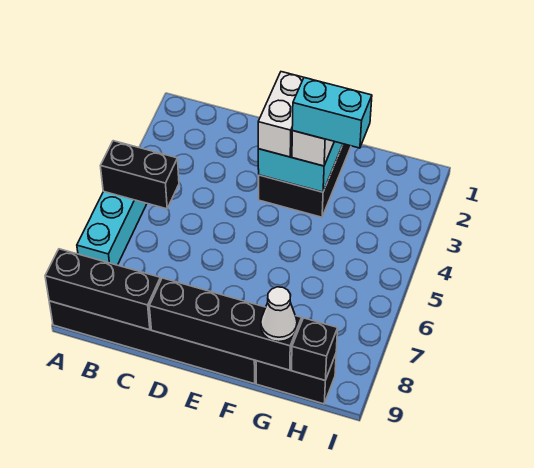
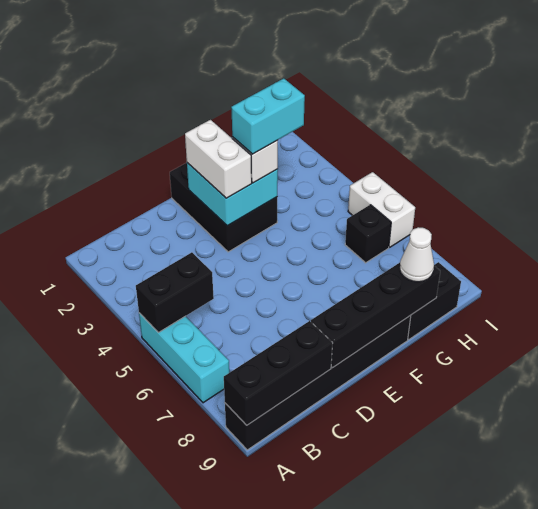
black brick H9 level 2 -> black brick H6 level 1
none -> white brick I5:I6 level 1

